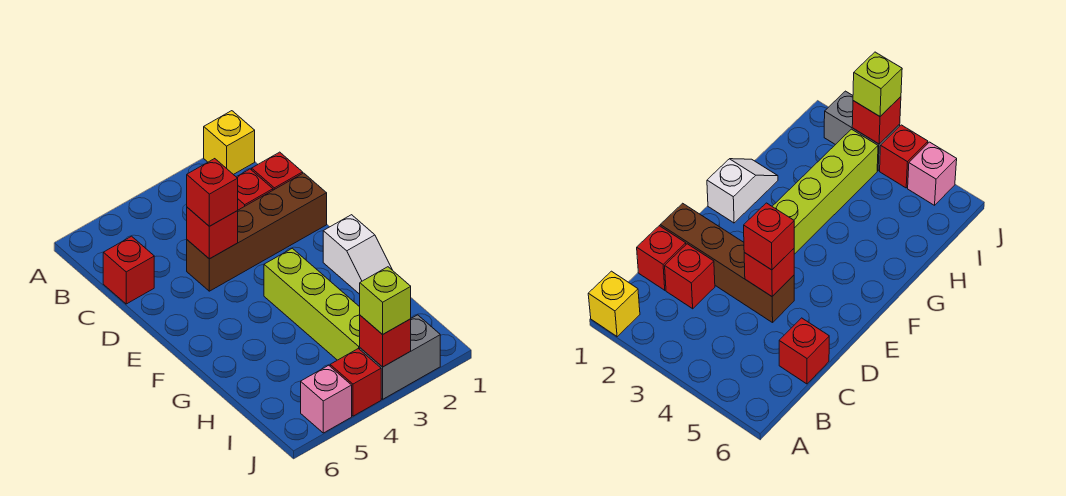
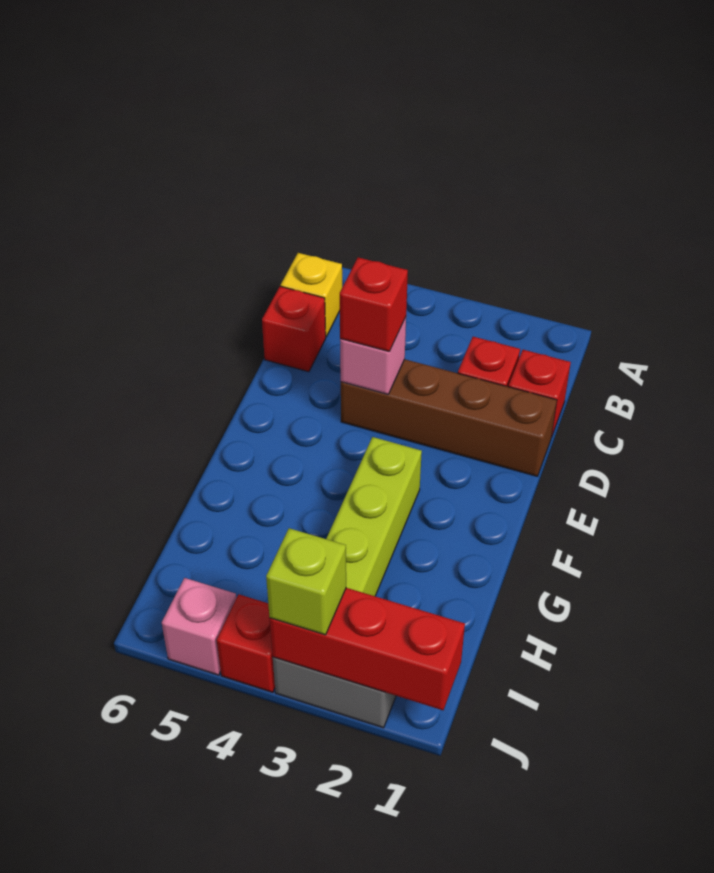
yellow brick A1 level 1 -> yellow brick B6 level 1
red brick D4 level 2 -> pink brick D4 level 2
white slope F1:G1 level 1 top F -> none
red brick J3 level 2 -> red brick J1:J3 level 2

